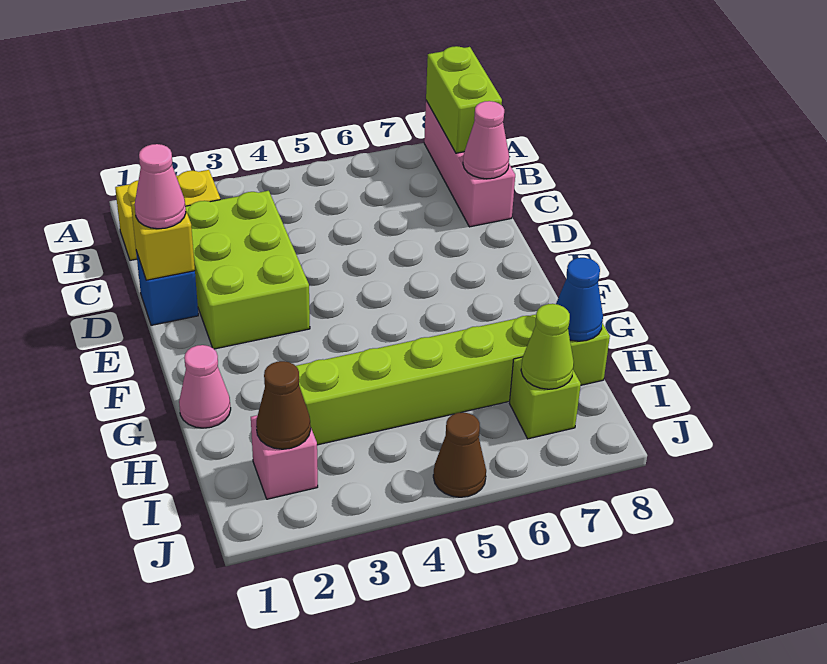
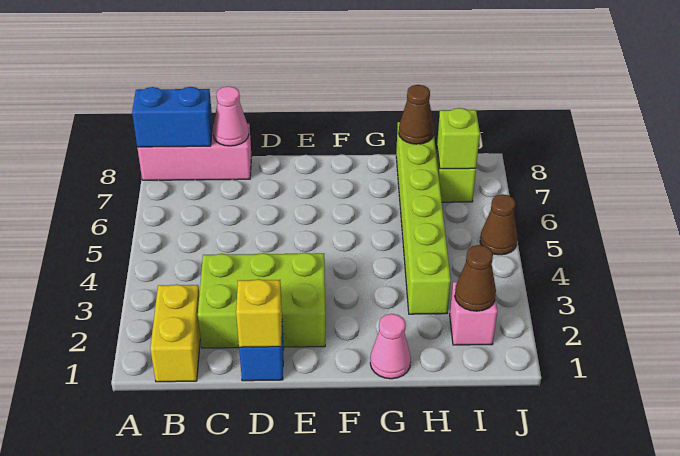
lime brick A8:B8 level 2 -> blue brick A8:B8 level 2
pink cone D1 level 3 -> none
blue cone H8 level 2 -> brown cone H8 level 2
lime cone I7 level 2 -> lime brick I7 level 2

